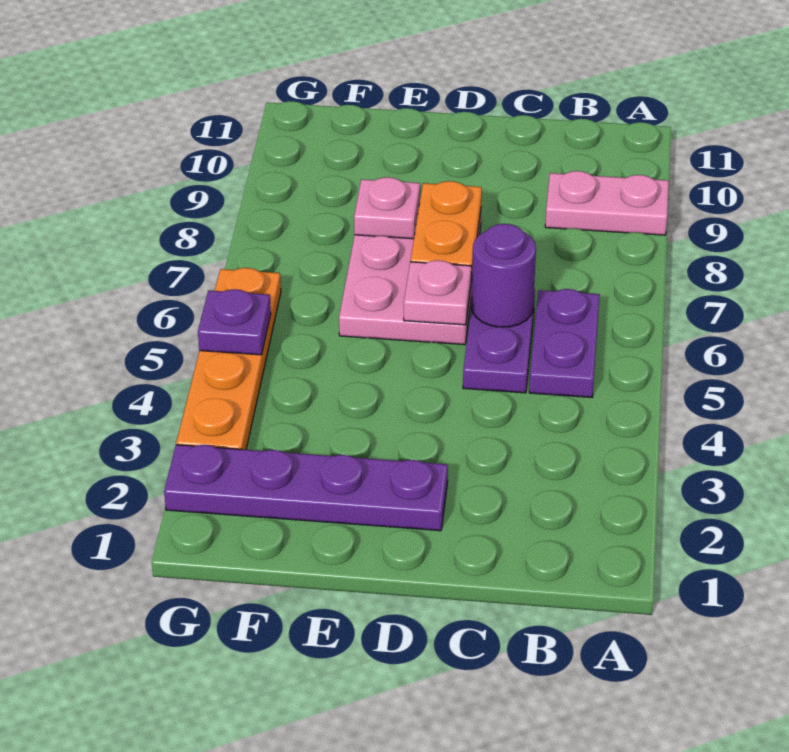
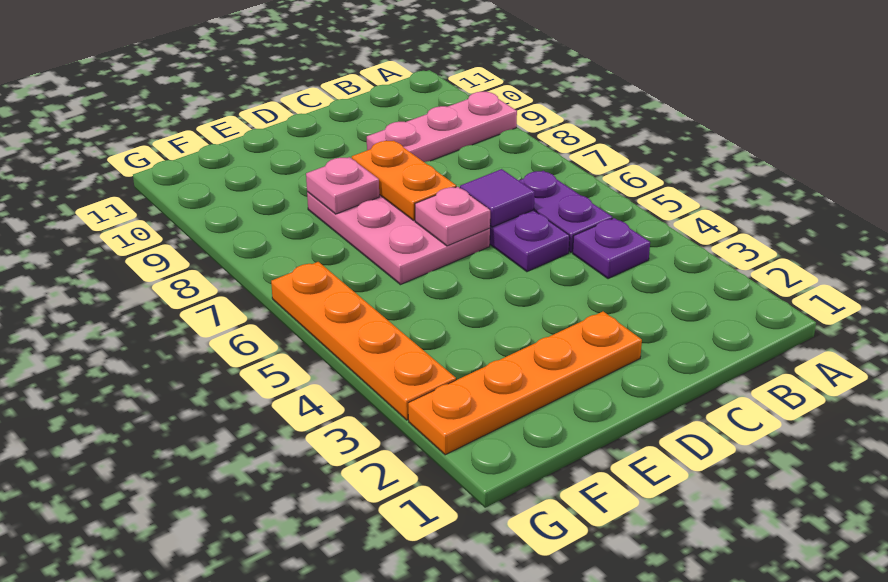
pink plate A9:B9 level 1 -> pink plate A9:C9 level 1
purple round brick C6 level 2 -> purple tile C6 level 2
purple plate D2:G2 level 1 -> orange plate D2:G2 level 1
purple plate G5 level 2 -> purple plate B4 level 1

